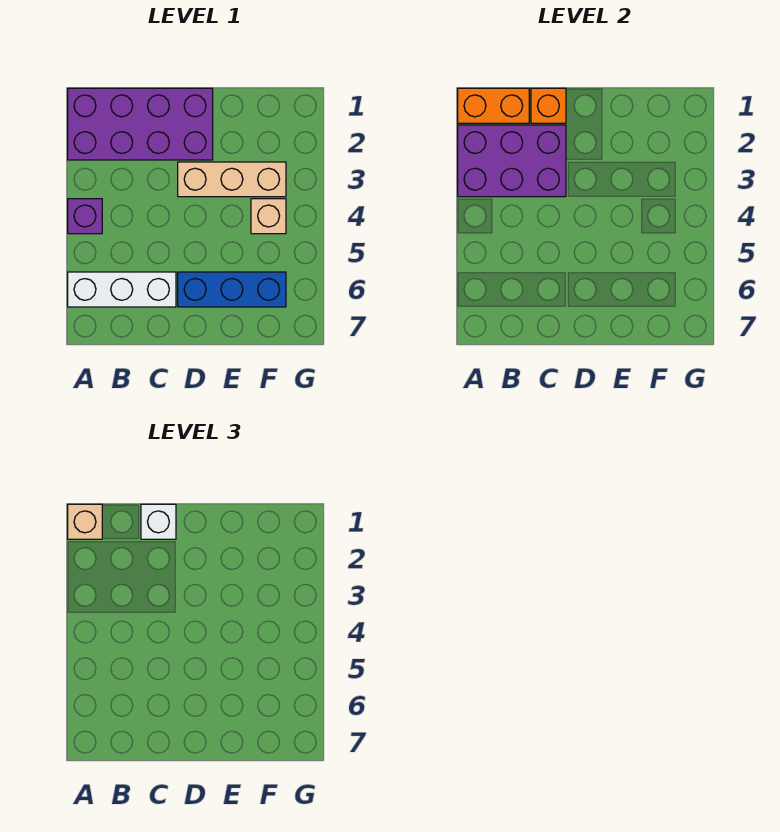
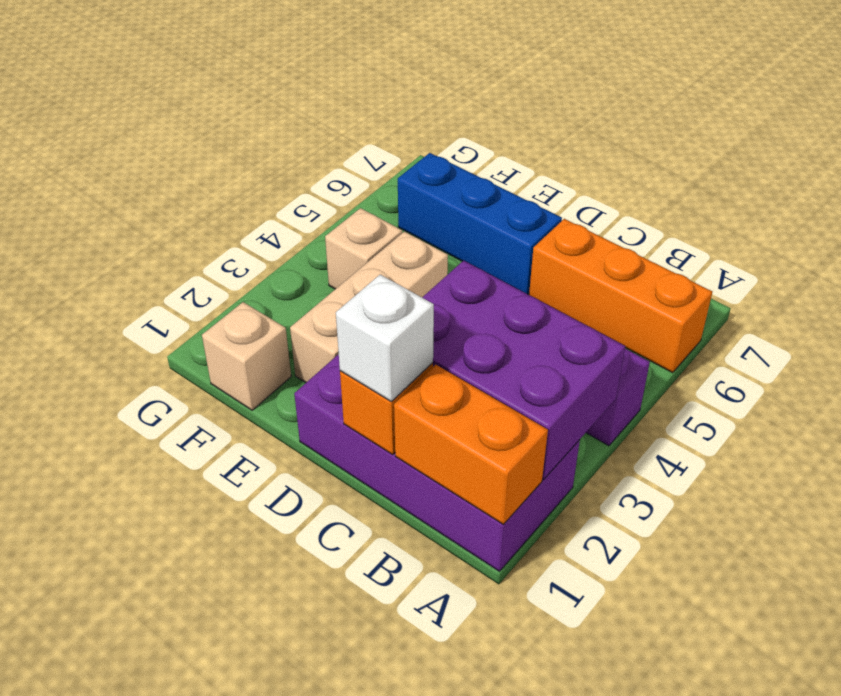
tan brick A1 level 3 -> tan brick F1 level 1
white brick A6:C6 level 1 -> orange brick A6:C6 level 1
tan brick D3:F3 level 1 -> tan brick E2:E4 level 1

